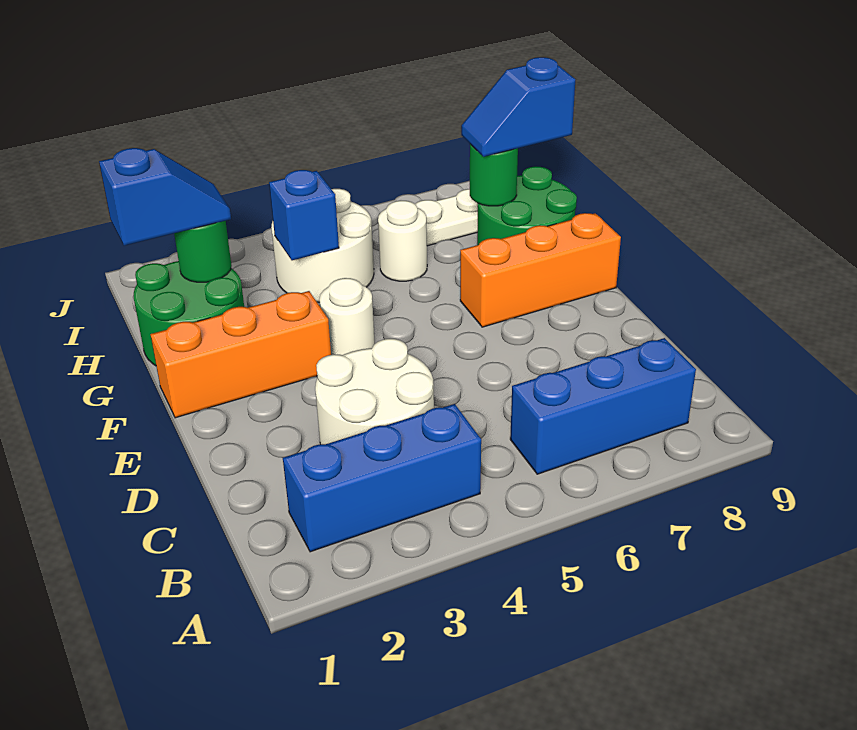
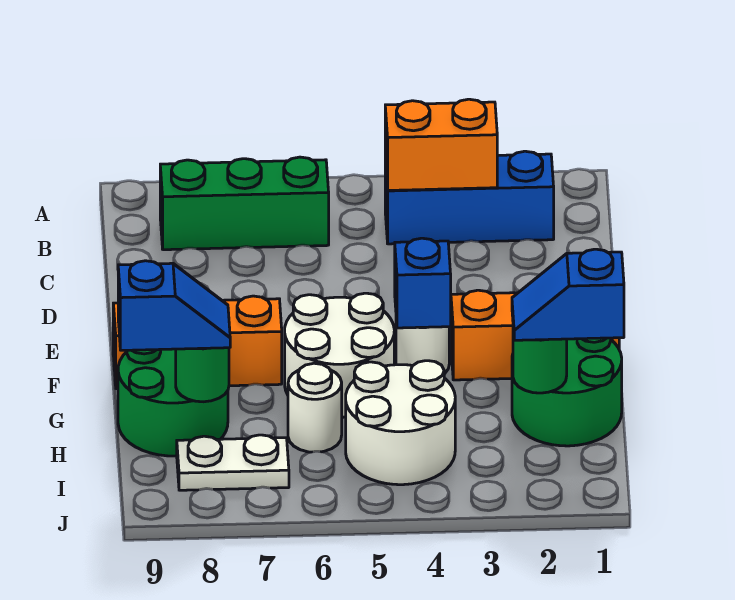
none -> orange brick B3:B4 level 2
blue brick B6:B8 level 1 -> green brick B6:B8 level 1
white round brick C3:D4 level 1 -> white round brick F5:G6 level 1
blue brick H4 level 2 -> blue brick F4 level 2

